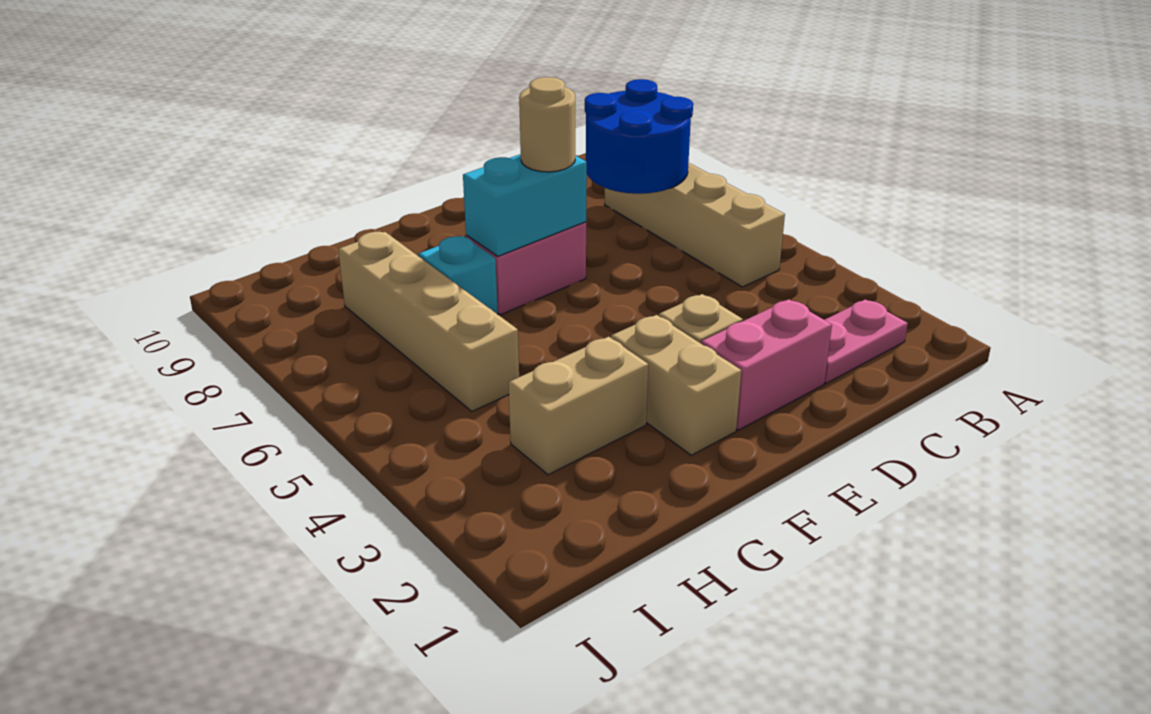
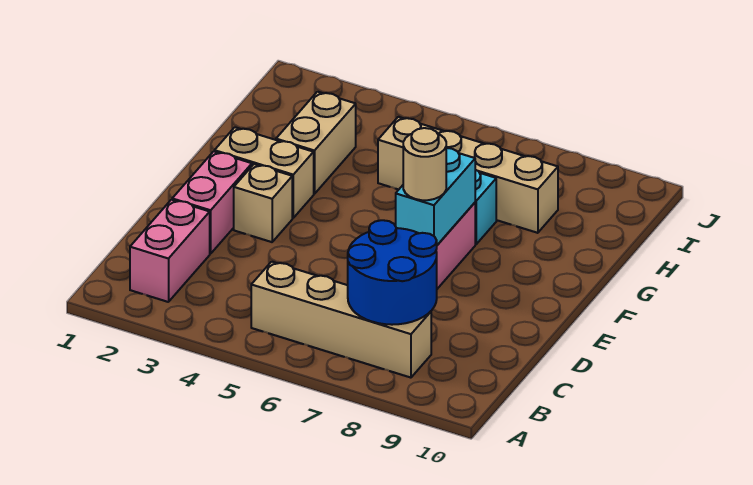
pink plate B2:C2 level 1 -> pink brick B2:C2 level 1

